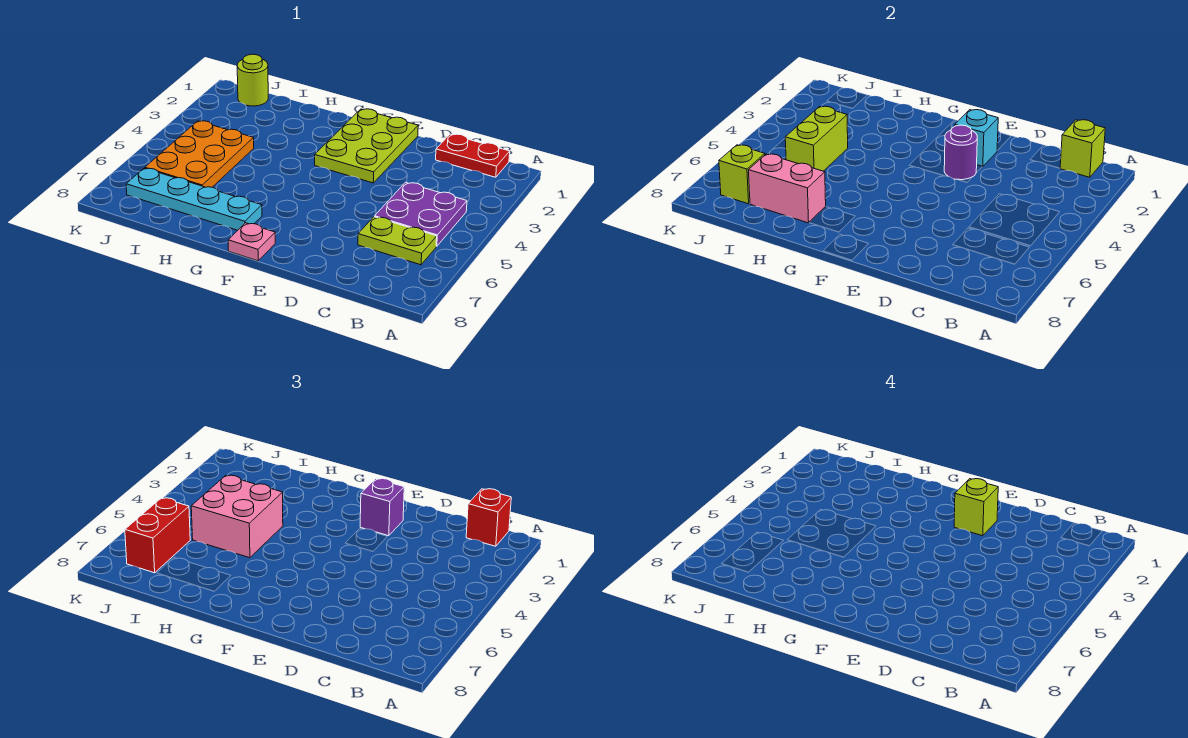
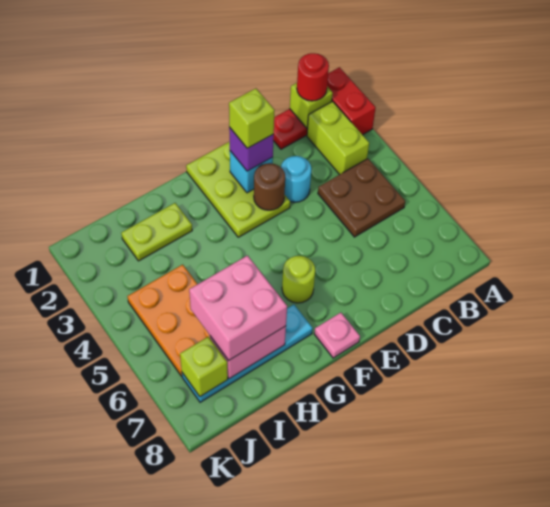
red brick B1 level 3 -> red round brick B1 level 3
purple plate B4:C5 level 1 -> brown plate B4:C5 level 1
lime plate B6:C6 level 1 -> lime plate H2:I2 level 1
none -> cyan round brick D3 level 1
purple round brick E3 level 2 -> brown round brick E3 level 2
pink brick H4:I5 level 3 -> pink brick H6:I7 level 3
lime brick I4:I5 level 2 -> lime brick B2:B3 level 1
lime round brick J1 level 1 -> lime round brick F6 level 1
red brick J6:J7 level 3 -> red brick A1:A2 level 1

